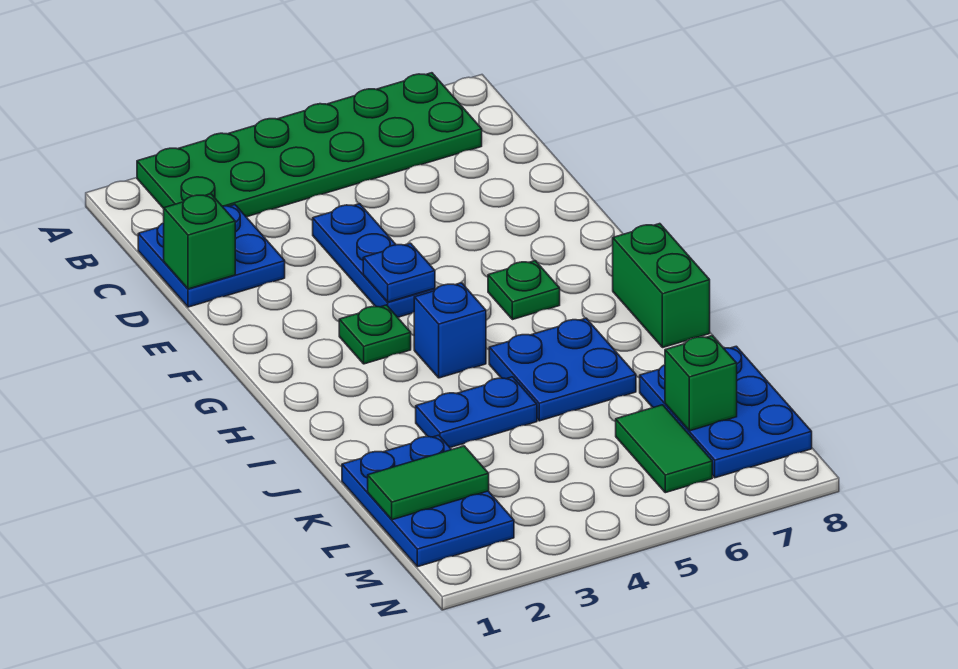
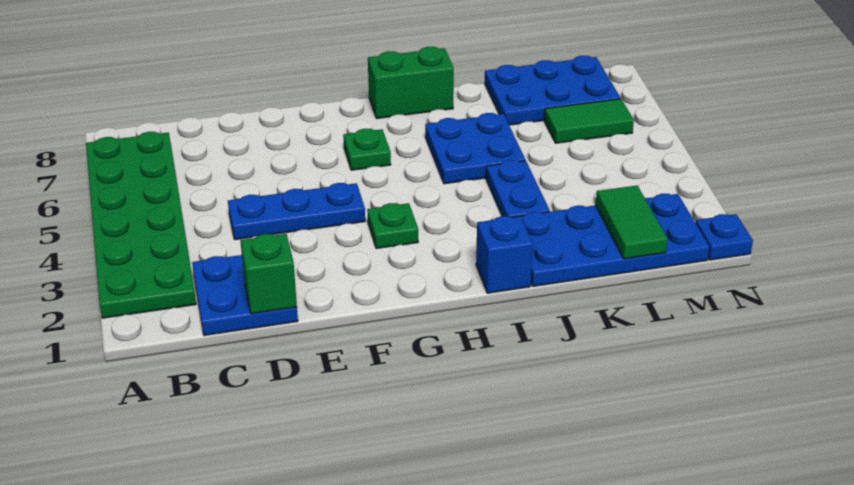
blue plate F4 level 2 -> blue plate N1 level 1
blue brick H4 level 1 -> blue brick I1 level 1
blue plate K1:M2 level 1 -> blue plate J1:M2 level 1
green brick L7 level 2 -> none

